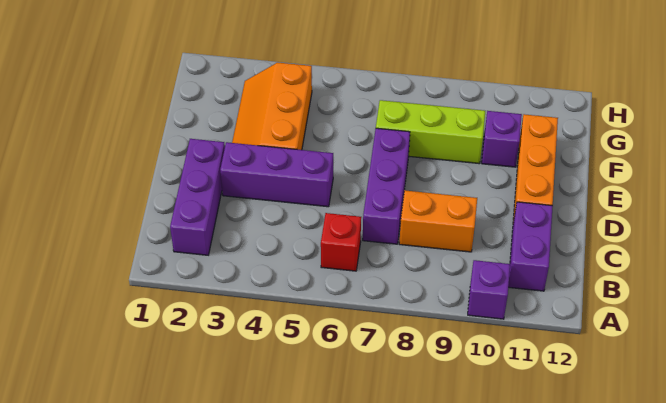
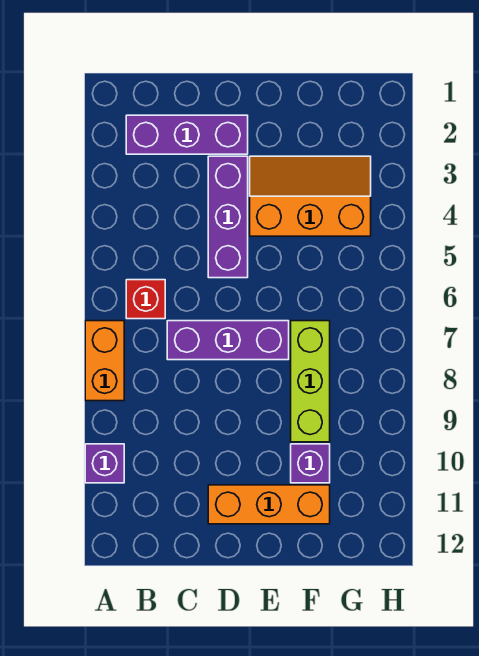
purple brick B11:C11 level 1 -> none
orange brick C8:C9 level 1 -> orange brick A7:A8 level 1

